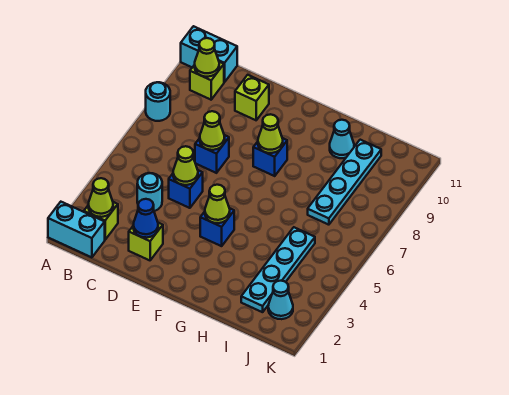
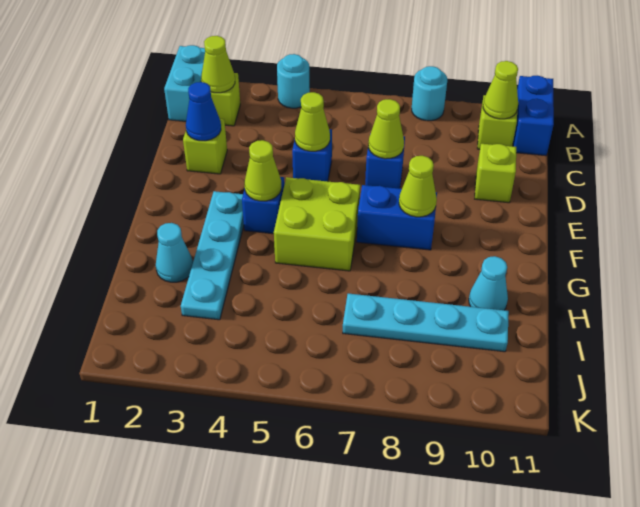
cyan brick A11:B11 level 1 -> blue brick A11:B11 level 1
cyan round brick C4 level 1 -> cyan round brick A4 level 1
none -> lime brick F5:G6 level 1
blue brick F8 level 1 -> blue brick F7:F8 level 1
cyan plate I2:I5 level 1 -> cyan plate F3:I3 level 1
cyan cone J2 level 1 -> cyan cone H2 level 1

